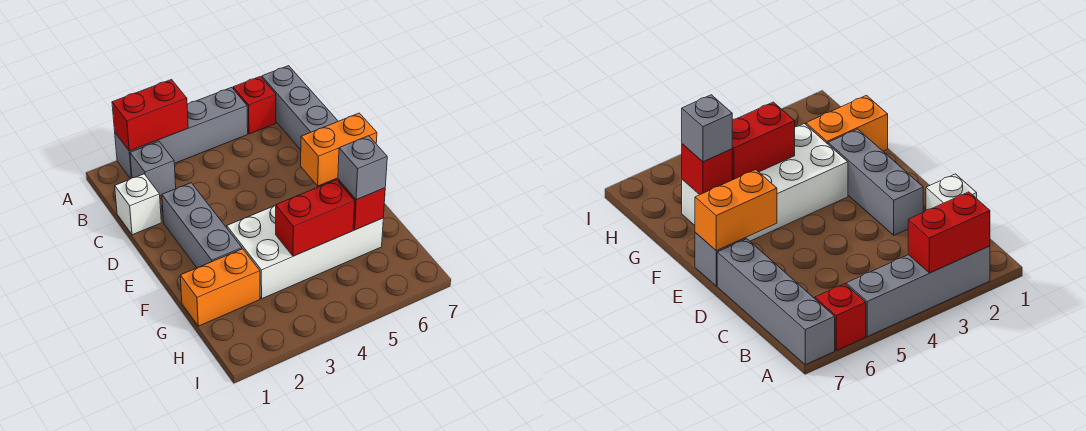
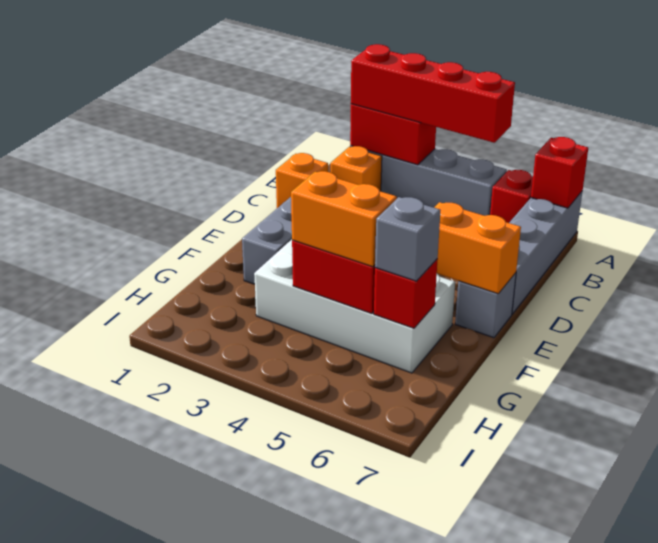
none -> red brick A2:A5 level 3
none -> red brick A7 level 2
grey brick B2 level 1 -> orange brick B2 level 1
white brick C1 level 1 -> orange brick C1 level 1
orange brick G1:G2 level 1 -> orange brick G4:G5 level 3

